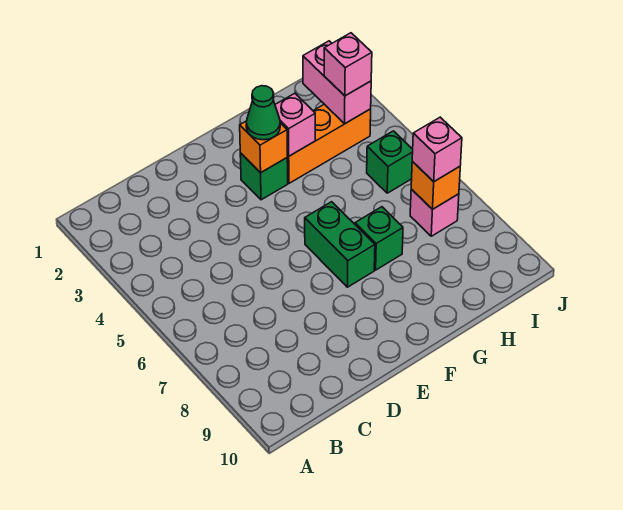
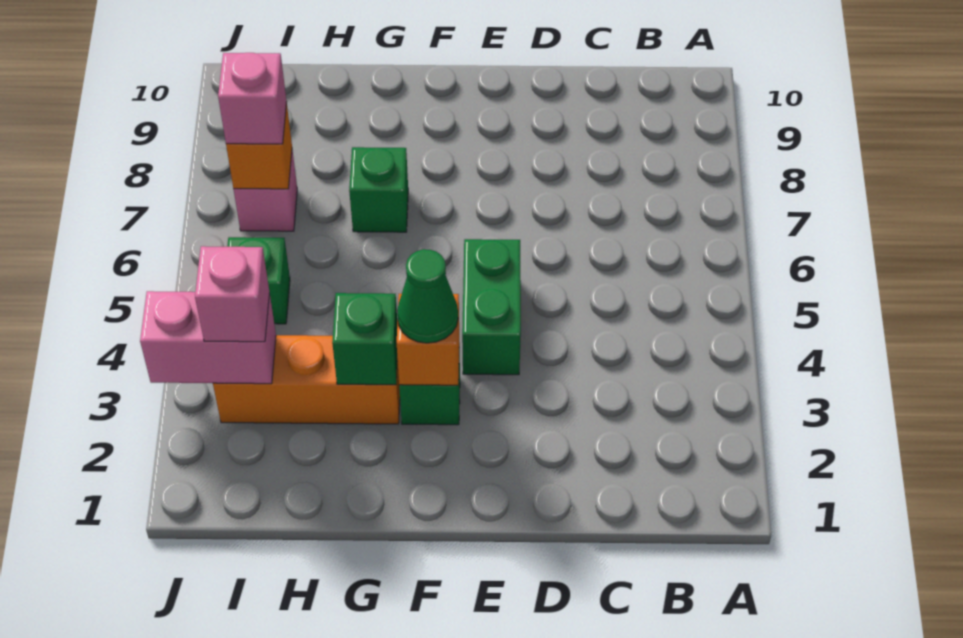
green brick F6:F7 level 1 -> green brick E4:E5 level 1
pink brick G3 level 2 -> green brick G3 level 2
pink brick I2:I3 level 2 -> pink brick I3:J3 level 2

